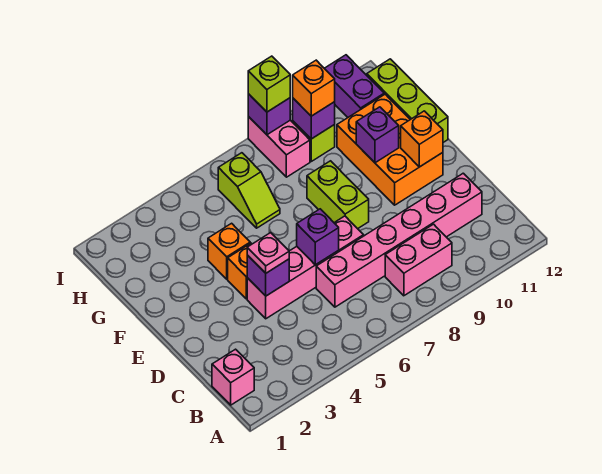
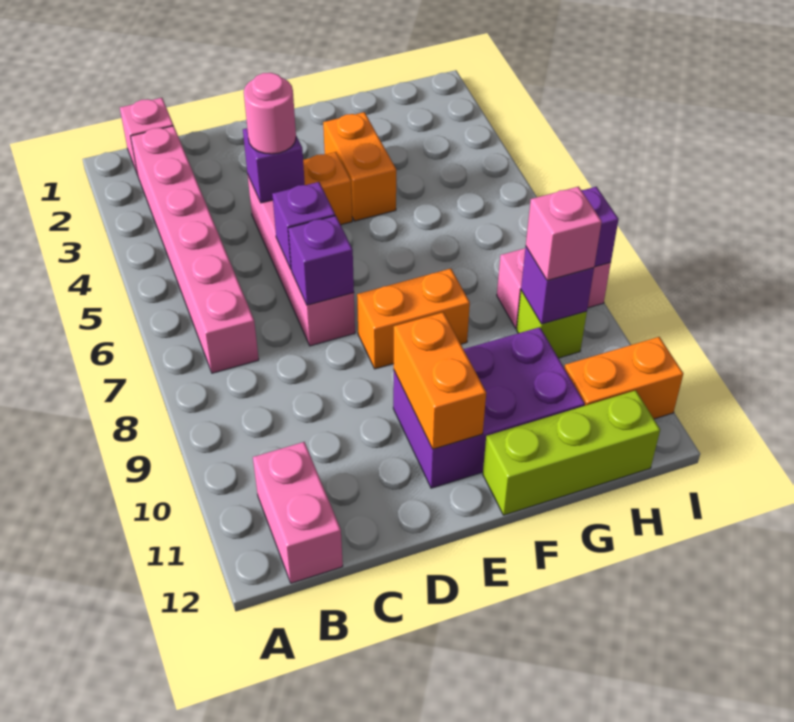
pink brick B8:B9 level 1 -> pink brick B11:B12 level 1
pink brick C6:C11 level 1 -> pink brick B2:B7 level 1
pink plate D4 level 3 -> pink round brick D4 level 3
lime brick E8:F8 level 1 -> orange brick E8:F8 level 1
orange brick E10:G11 level 1 -> purple brick E10:G11 level 1
orange brick E11 level 2 -> orange brick E10:E11 level 2
orange brick F4 level 1 -> orange brick F3:F4 level 1
purple brick F10 level 2 -> purple brick D7 level 2
lime slope G6:H6 level 1 top H -> none
orange brick H9 level 3 -> pink brick H9 level 3
purple brick H11:I11 level 1 -> orange brick H11:I11 level 1
lime brick I8 level 3 -> none

